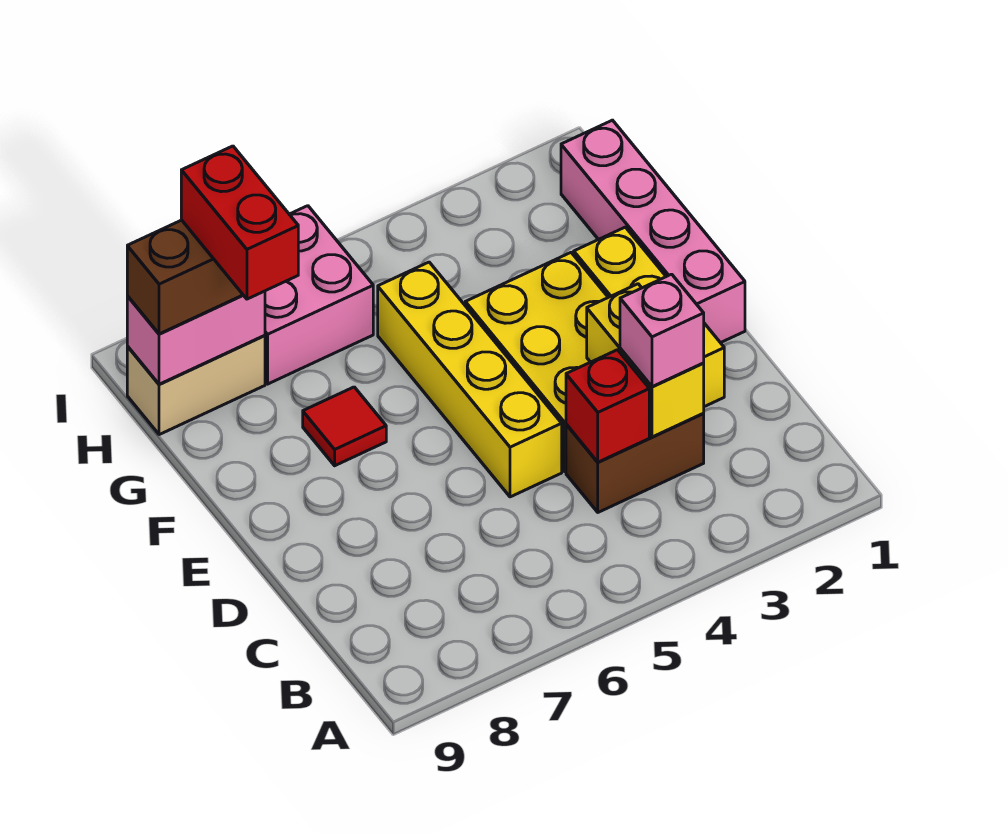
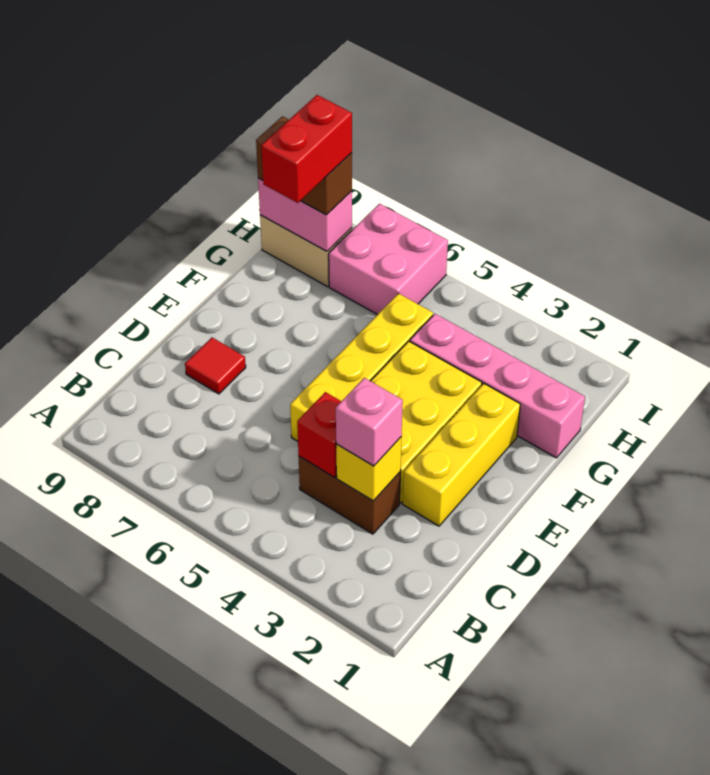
yellow brick C3:D3 level 2 -> yellow brick C3 level 2
pink brick E1:H1 level 1 -> pink brick G1:G4 level 1
red tile F7 level 1 -> red tile D8 level 1

